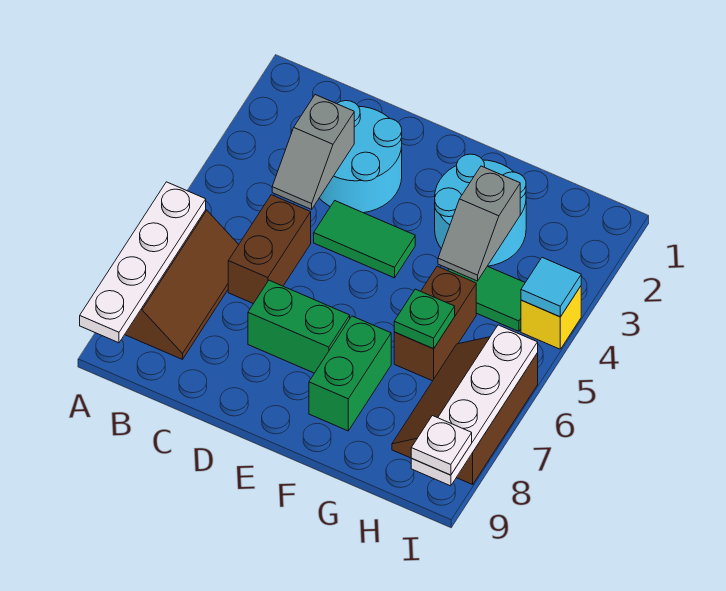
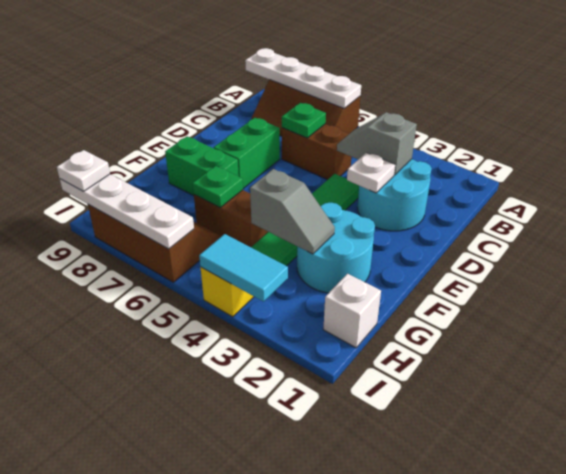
none -> green plate C6 level 2
none -> white plate D3 level 2
grey slope G3:G4 level 2 top 3 -> grey slope G3:G4 level 2 top 4
none -> white brick H1 level 1
cyan tile I4 level 2 -> cyan tile I3:I4 level 2

